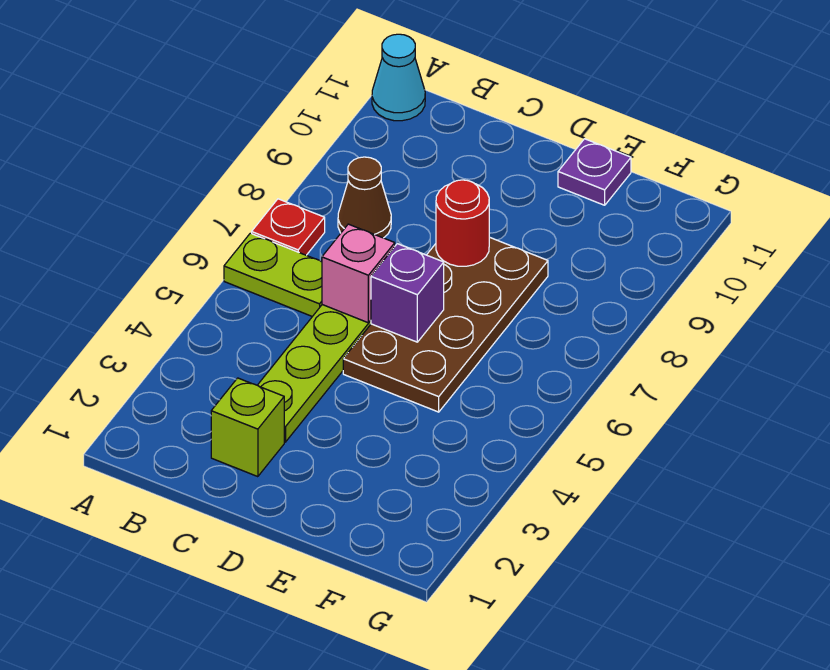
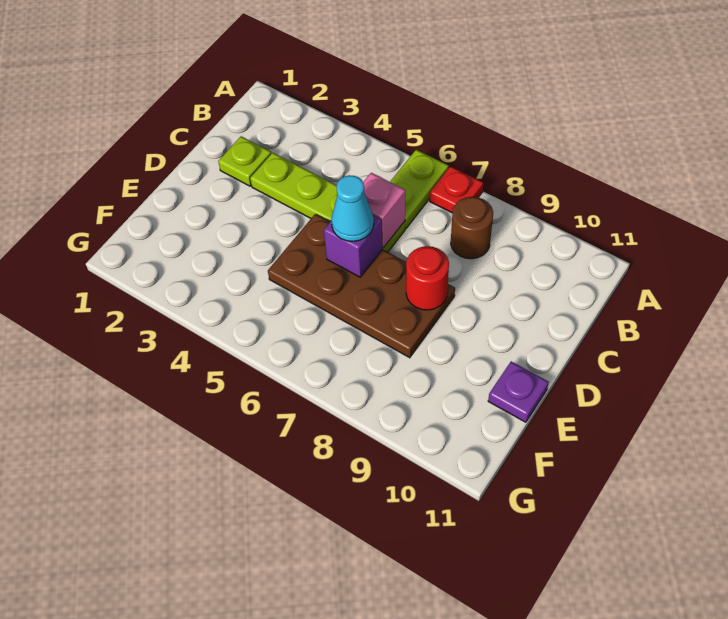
cyan cone A11 level 1 -> cyan cone D6 level 3
brown cone B8 level 1 -> brown round brick B8 level 1
lime brick C2 level 1 -> lime plate C2 level 1

